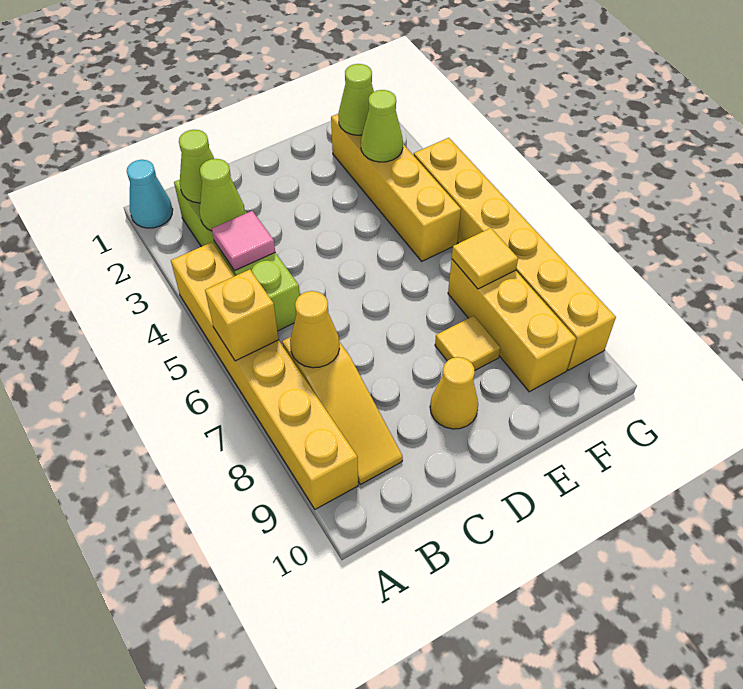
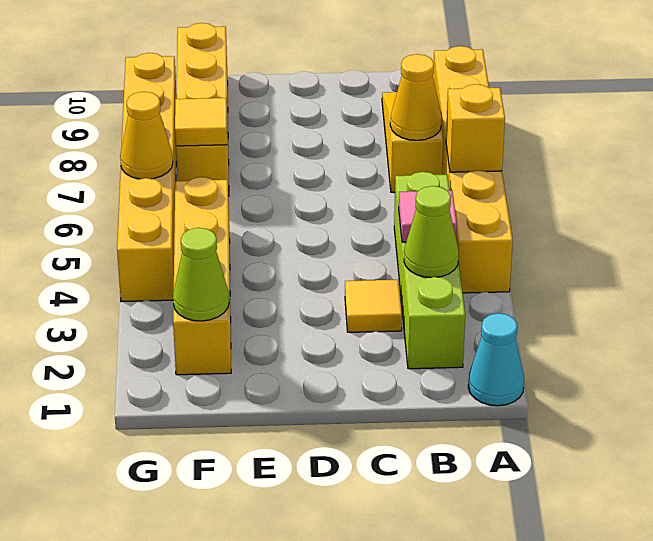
lime cone B2 level 2 -> none
yellow cone D9 level 1 -> yellow cone G6 level 2
yellow tile E8 level 1 -> yellow tile C3 level 1
lime cone F3 level 2 -> none
yellow brick F7:F9 level 1 -> yellow brick F7:F10 level 1

